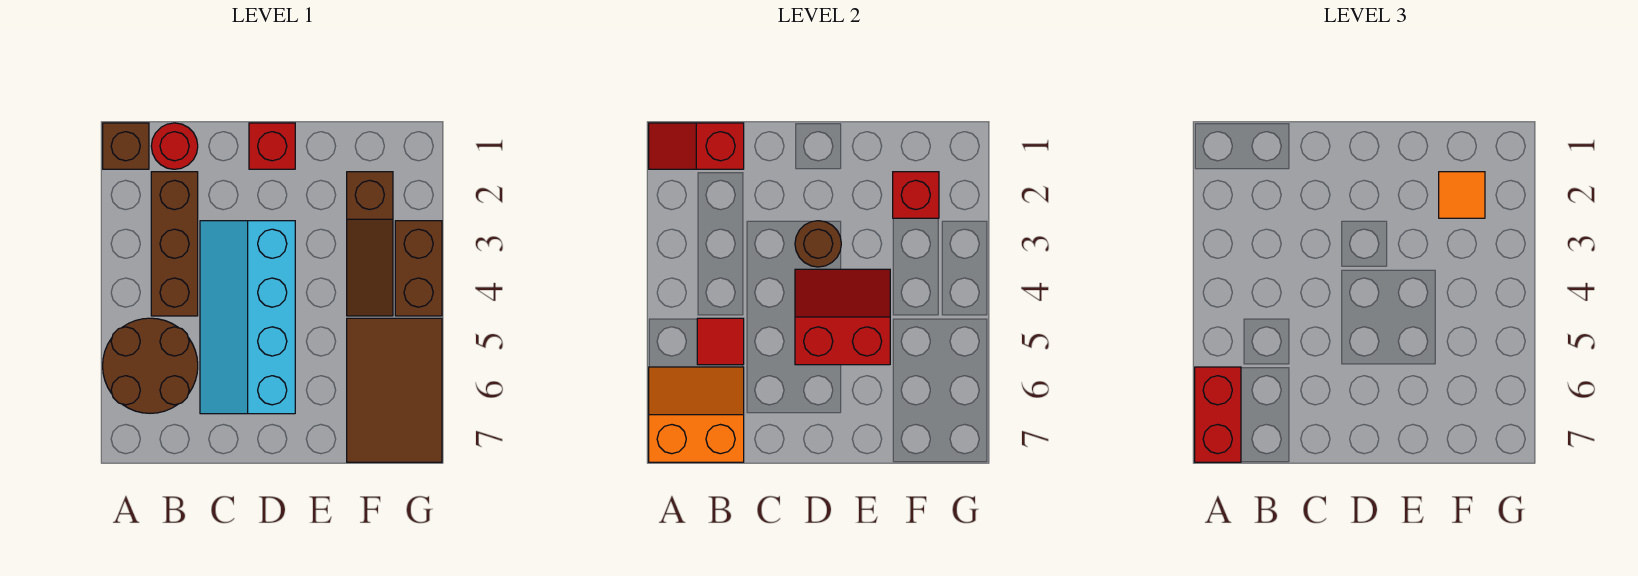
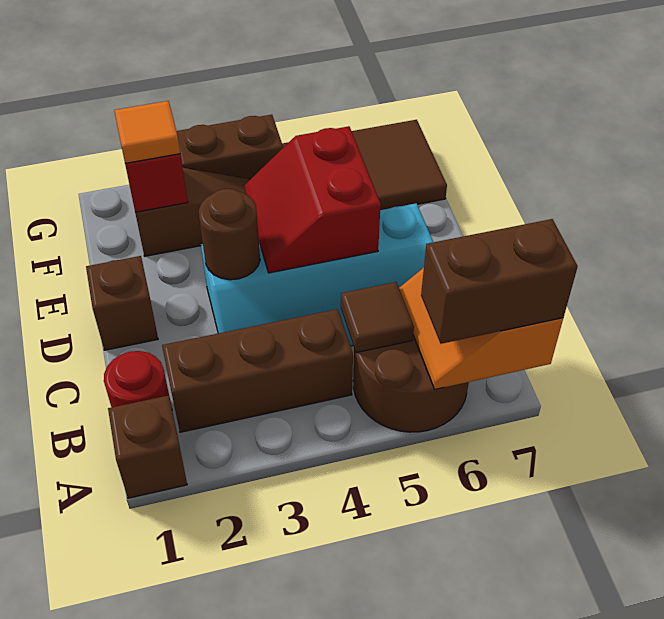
red slope A1:B1 level 2 top B -> none
red brick A6:A7 level 3 -> brown brick A6:A7 level 3
red tile B5 level 2 -> brown tile B5 level 2
red brick D1 level 1 -> brown brick D1 level 1

